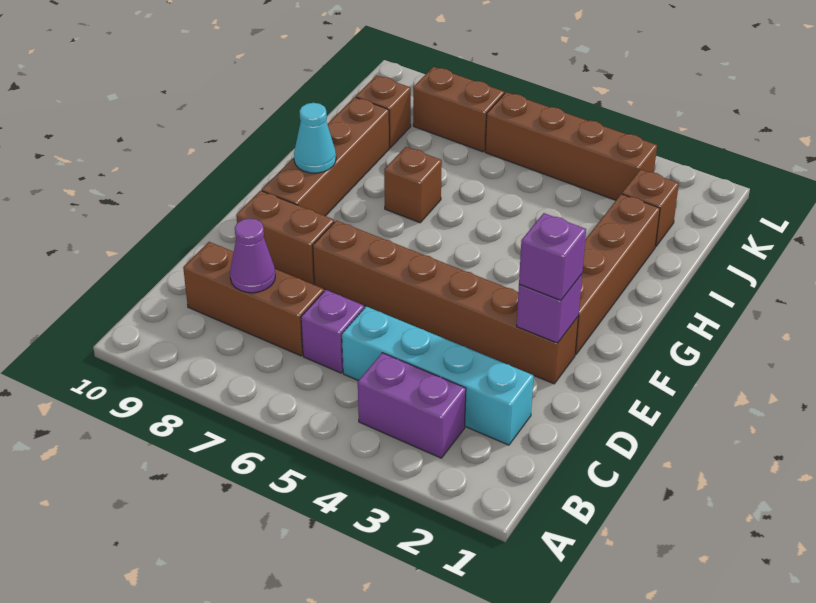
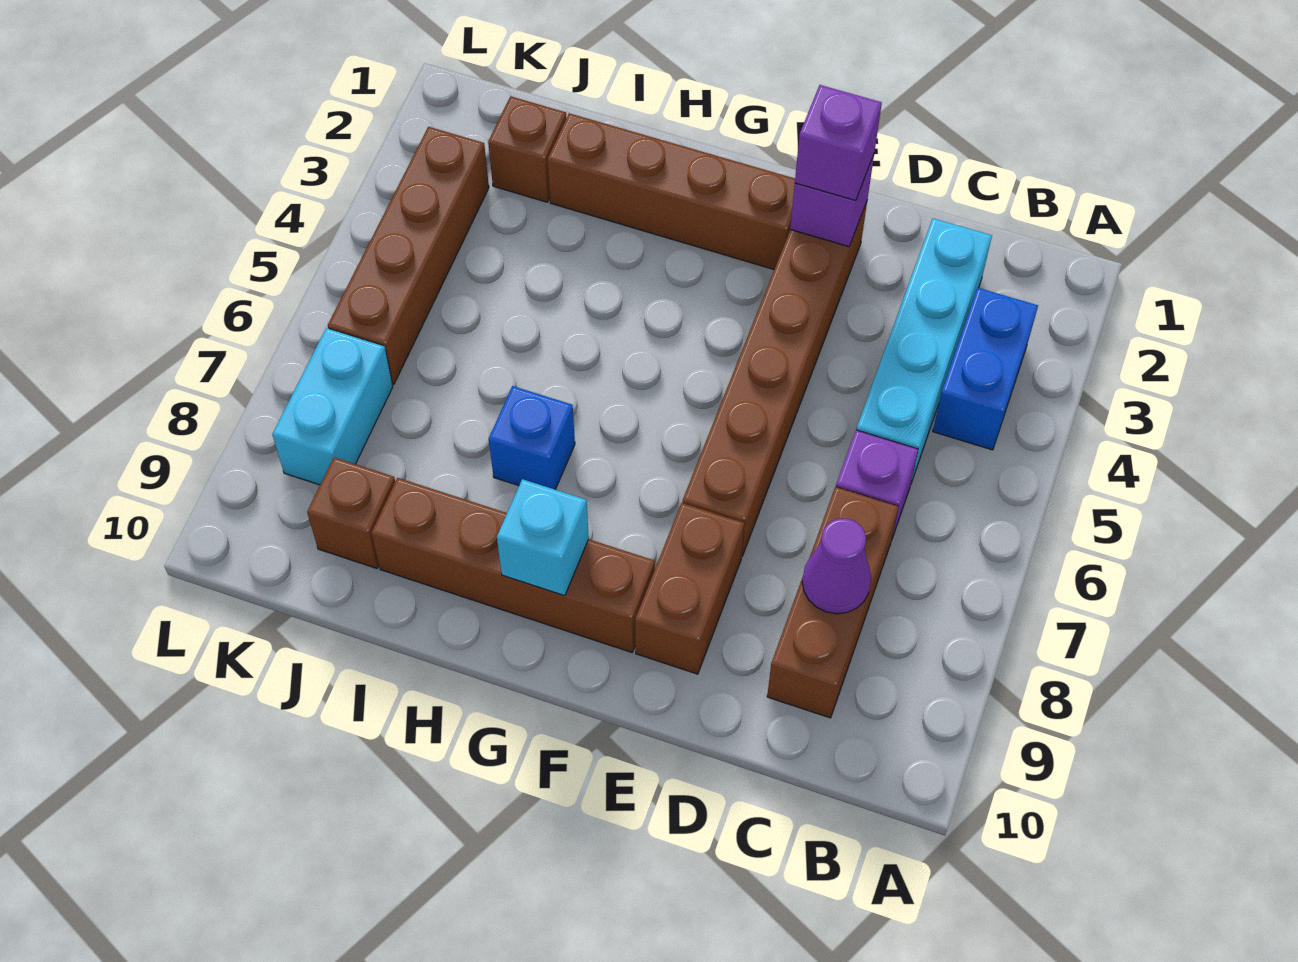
purple brick B3:B4 level 1 -> blue brick B3:B4 level 1
cyan cone G9 level 2 -> cyan brick G9 level 2
brown brick H7 level 1 -> blue brick H7 level 1
brown brick K7:K8 level 1 -> cyan brick K7:K8 level 1

